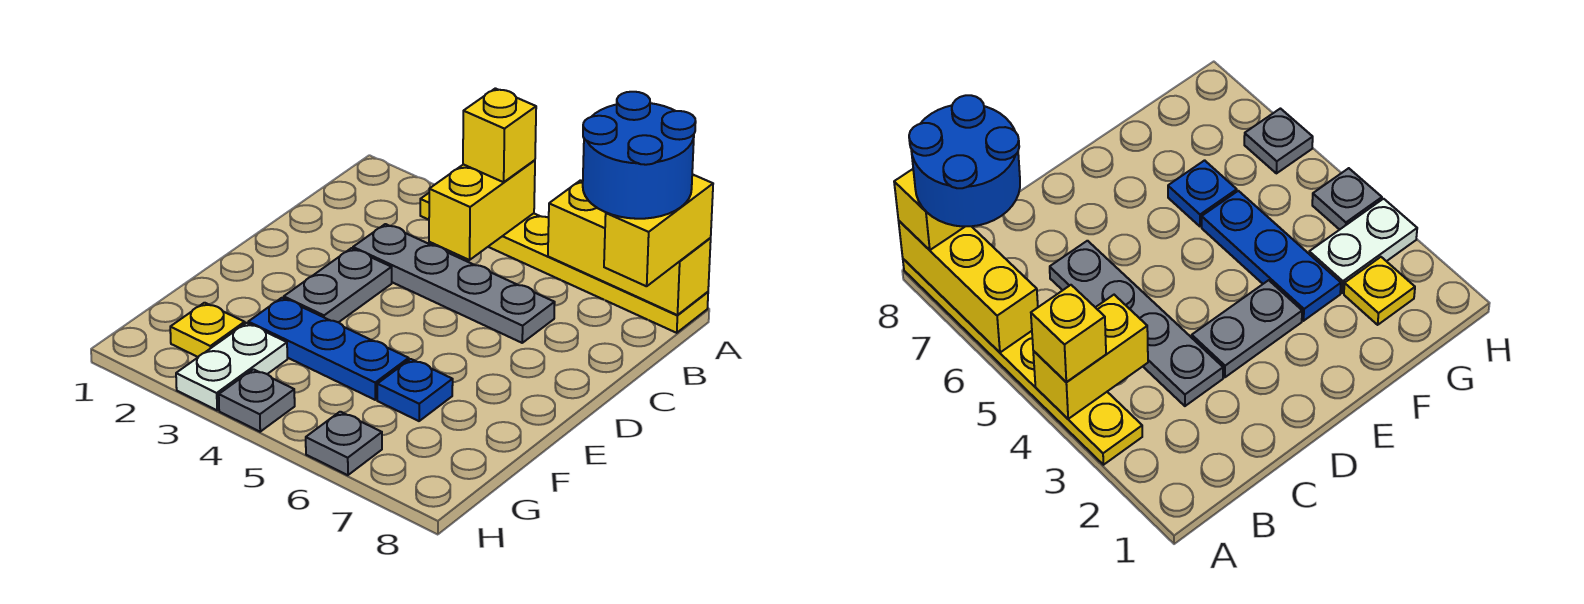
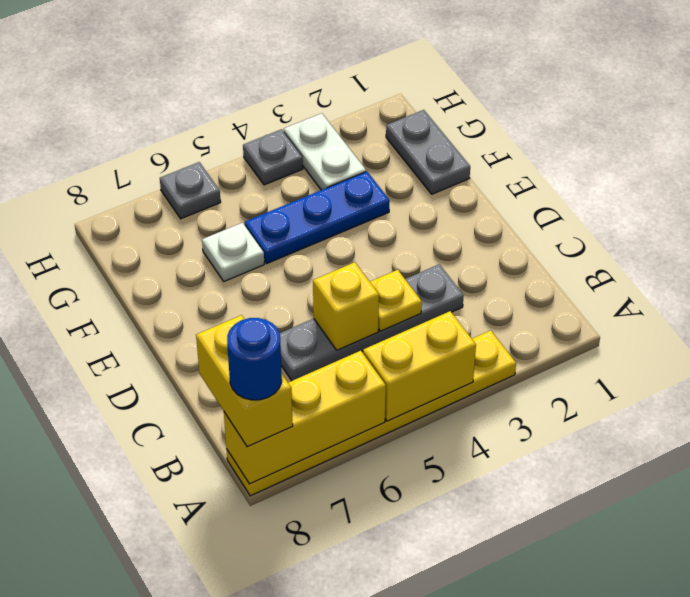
yellow brick A4:B4 level 2 -> yellow brick A4:A5 level 2
yellow brick A4 level 3 -> yellow brick C5 level 2
blue round brick A7:B8 level 4 -> blue round brick A8 level 4
grey plate D3:E3 level 1 -> grey plate F1:G1 level 1
blue plate F6 level 1 -> white plate F6 level 1
yellow plate G2 level 1 -> yellow plate C4 level 2

